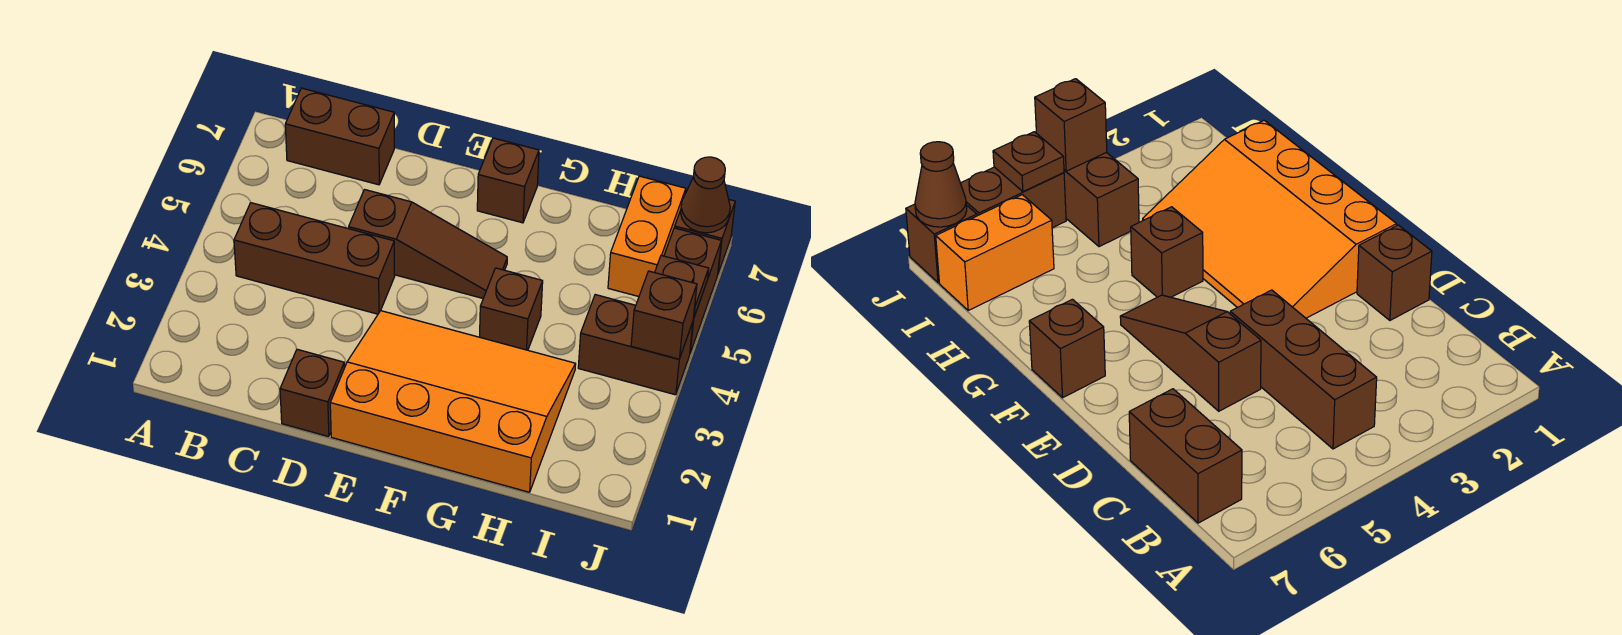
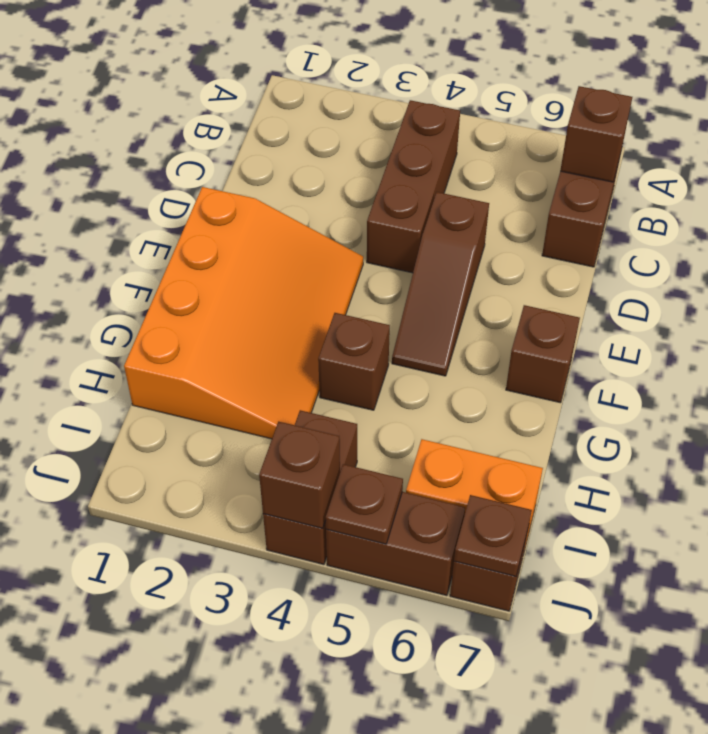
brown brick D1 level 1 -> brown brick B7 level 2
brown cone J7 level 2 -> brown plate J7 level 2

